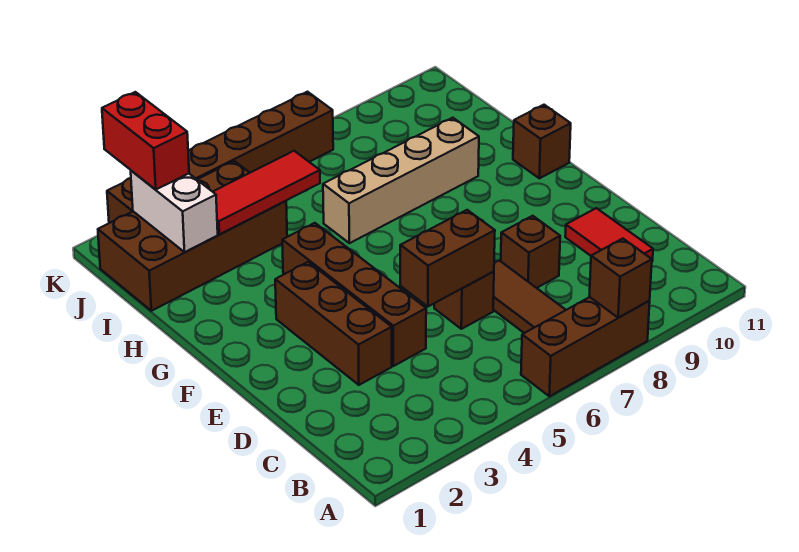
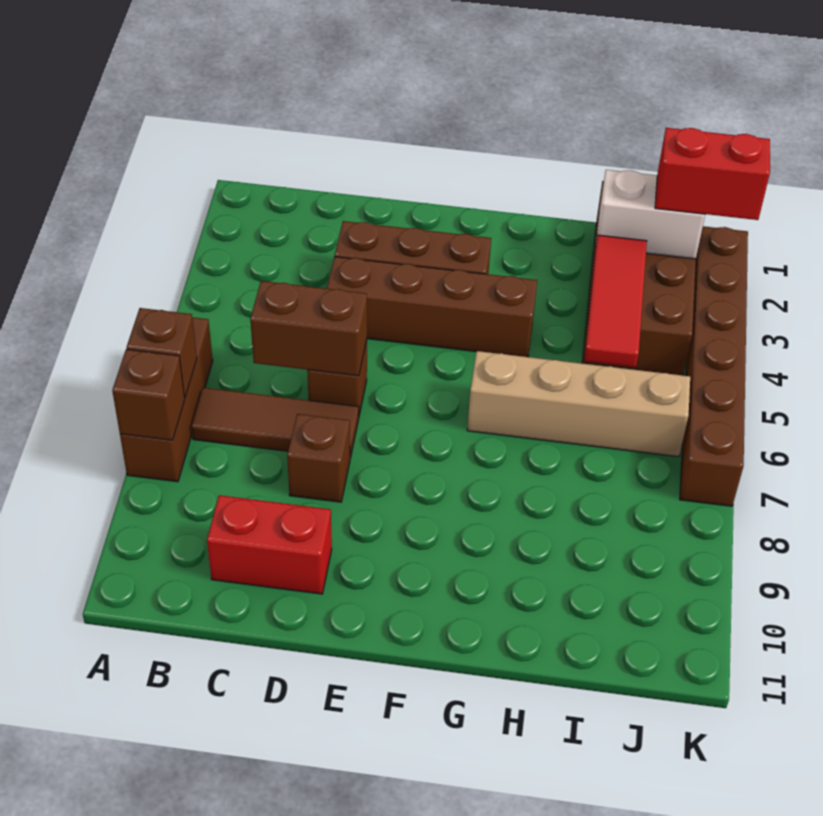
red tile C10:D10 level 1 -> red brick C10:D10 level 1
brown brick D5:D6 level 2 -> brown brick C6:D6 level 2
brown brick G11 level 1 -> brown brick A7 level 2
tan brick H6:H9 level 1 -> tan brick G6:J6 level 1

